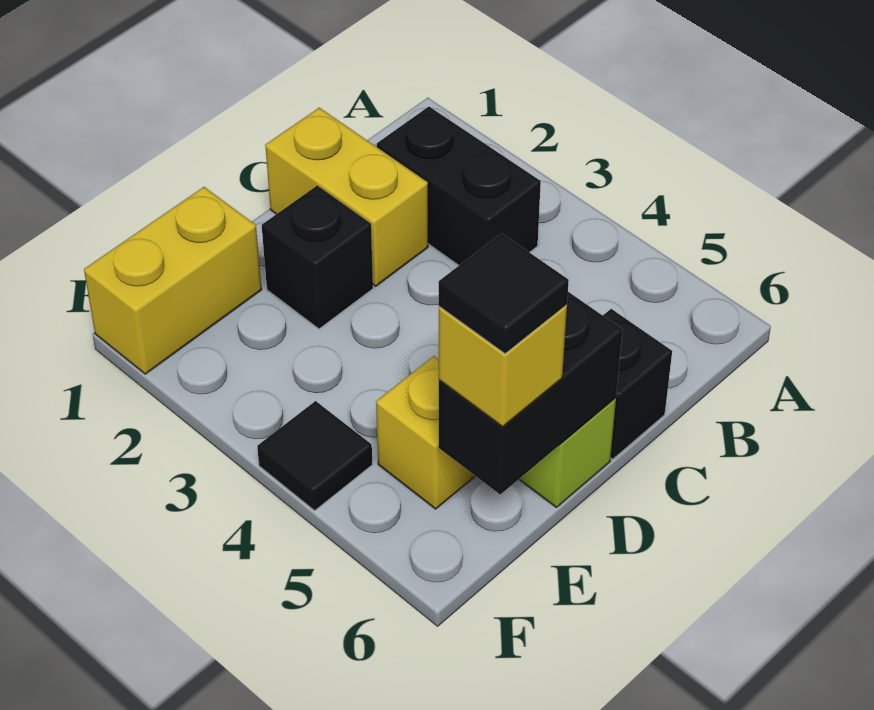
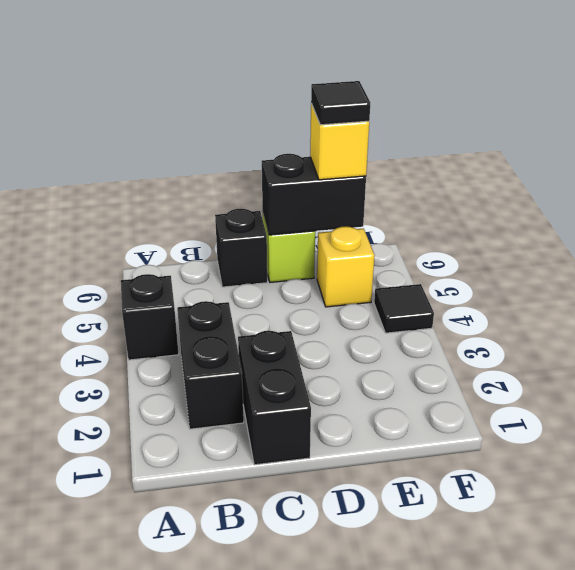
yellow brick C1:C2 level 1 -> black brick C1:C2 level 1
black brick D2 level 1 -> black brick A4 level 1
yellow brick E1:F1 level 1 -> none

